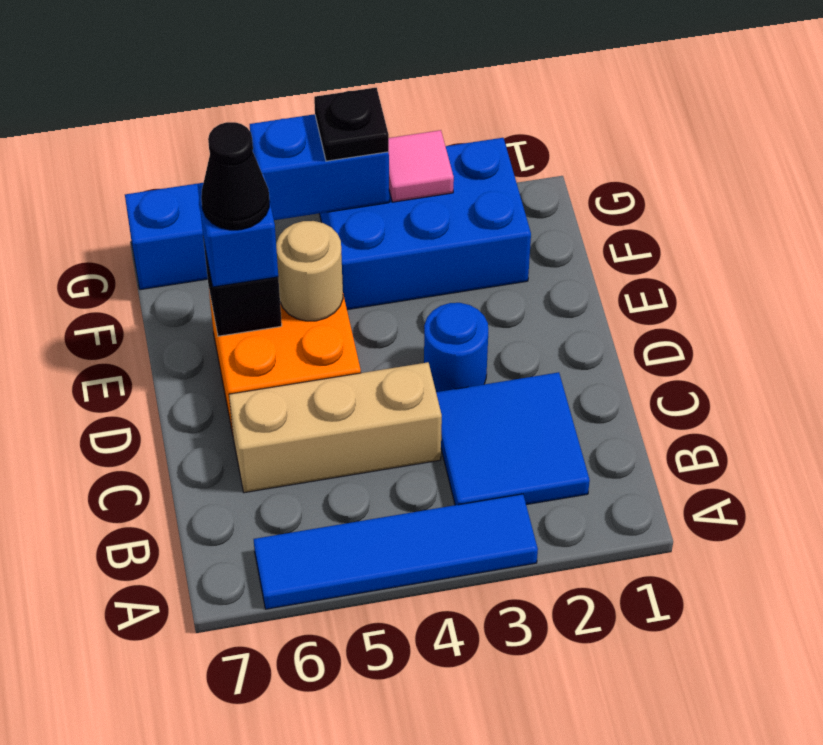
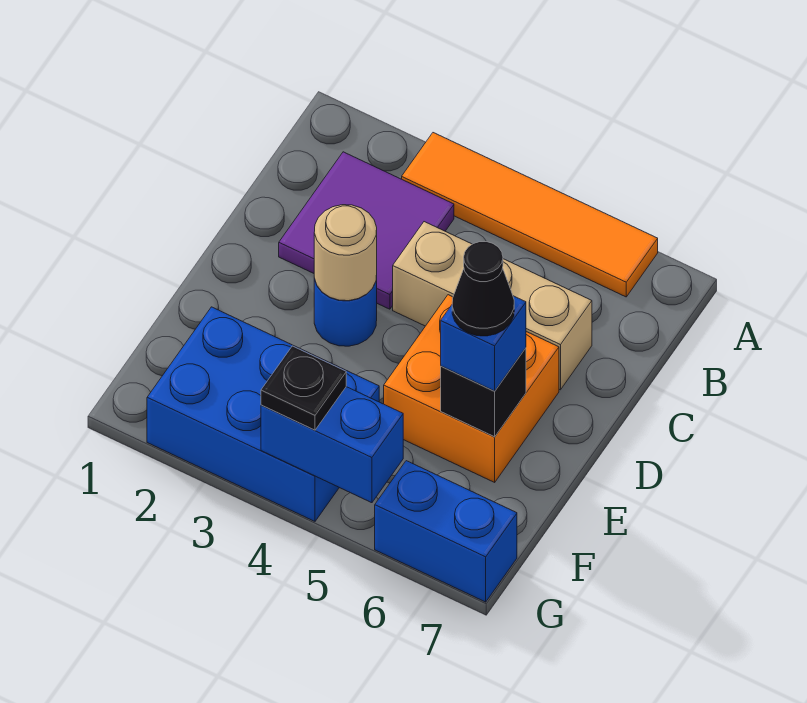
blue tile A3:A6 level 1 -> orange tile A3:A6 level 1
blue tile B2:C3 level 1 -> purple tile B2:C3 level 1
tan round brick E5 level 2 -> tan round brick D3 level 2
pink tile G3 level 2 -> none

